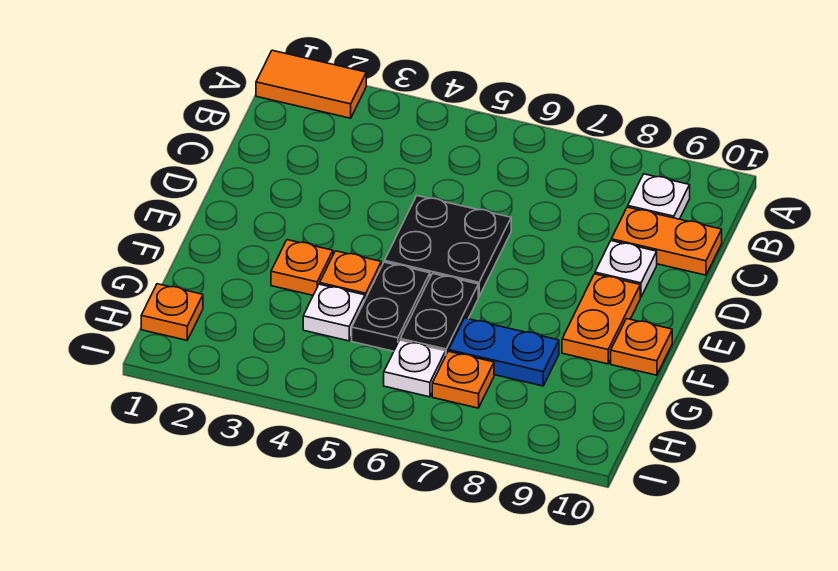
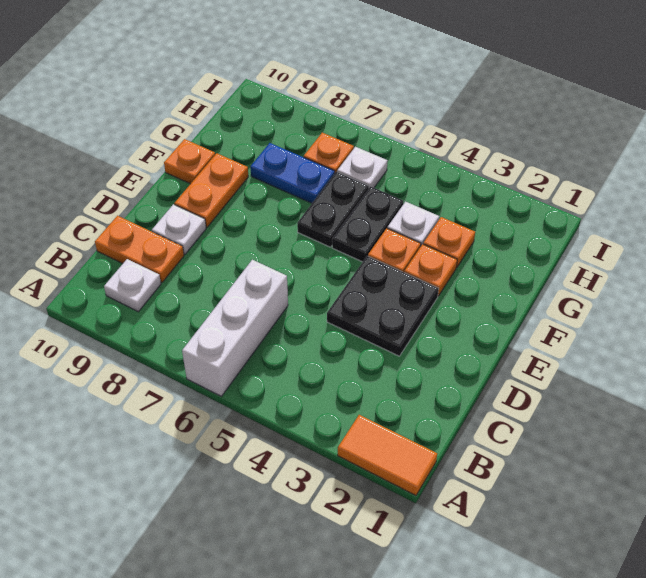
none -> white brick A6:C6 level 1
black plate D5:E6 level 1 -> black plate D3:E4 level 1
orange plate H1 level 1 -> orange plate G3 level 1

